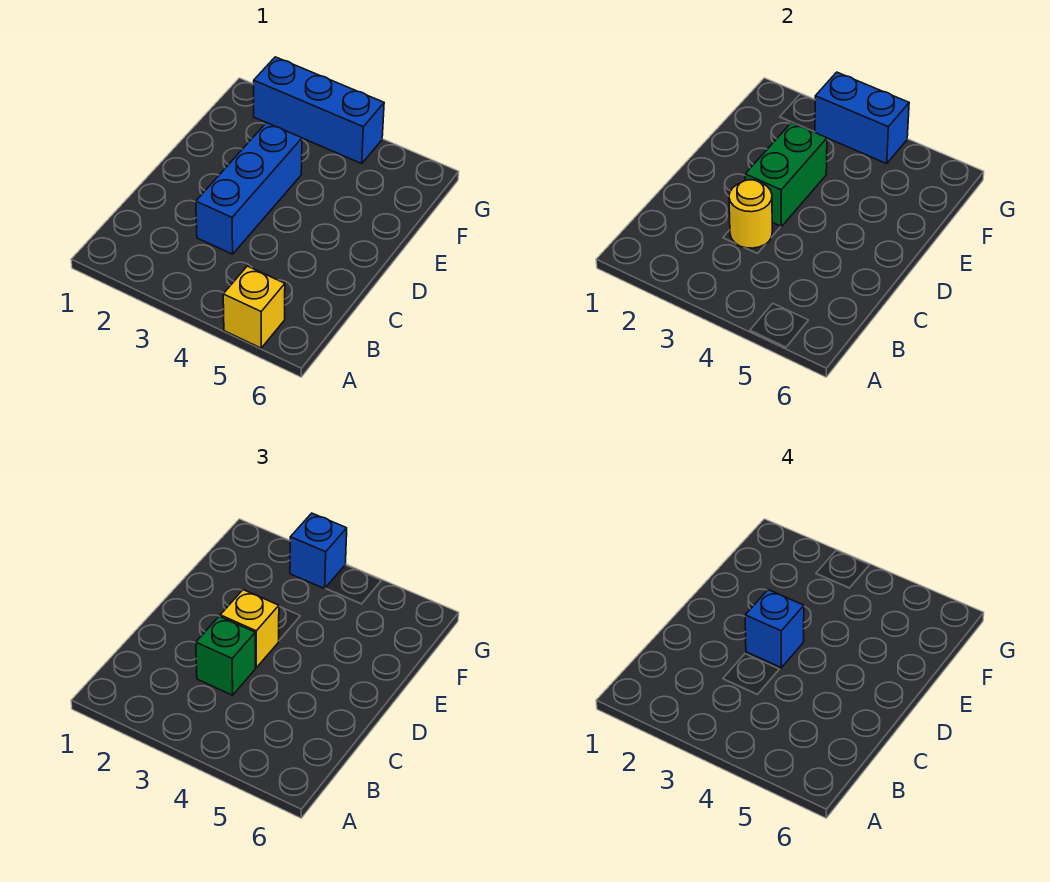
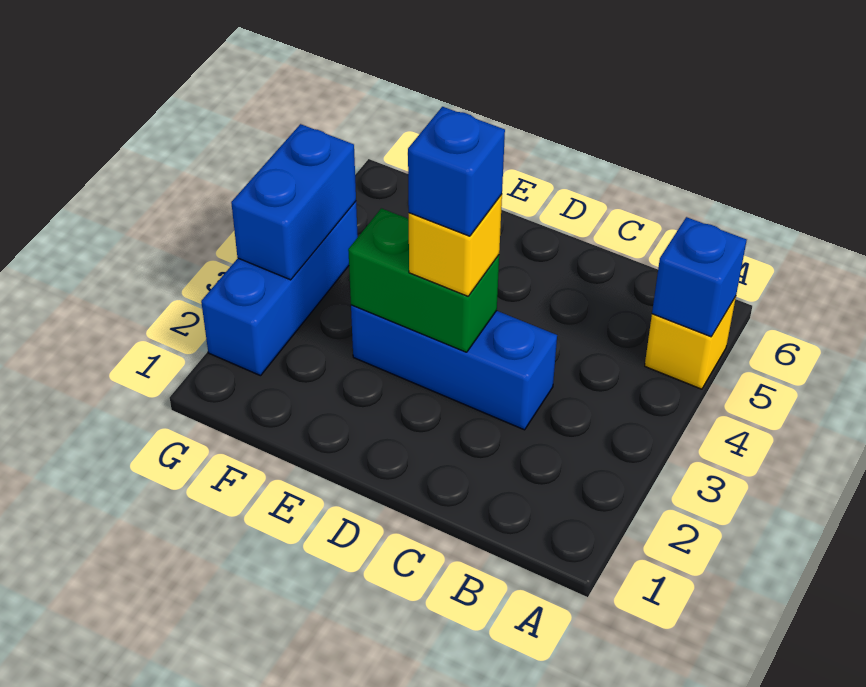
yellow round brick C3 level 2 -> none
green brick C3 level 3 -> none
blue brick G3 level 3 -> blue brick A5 level 2

